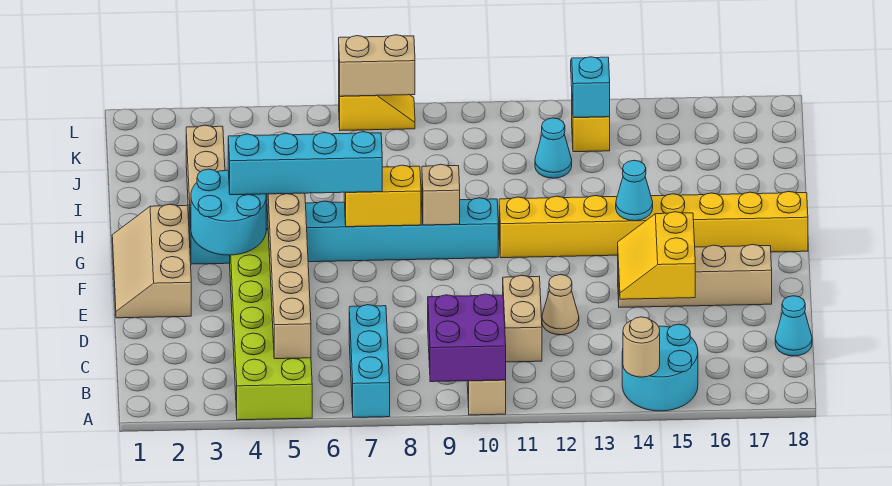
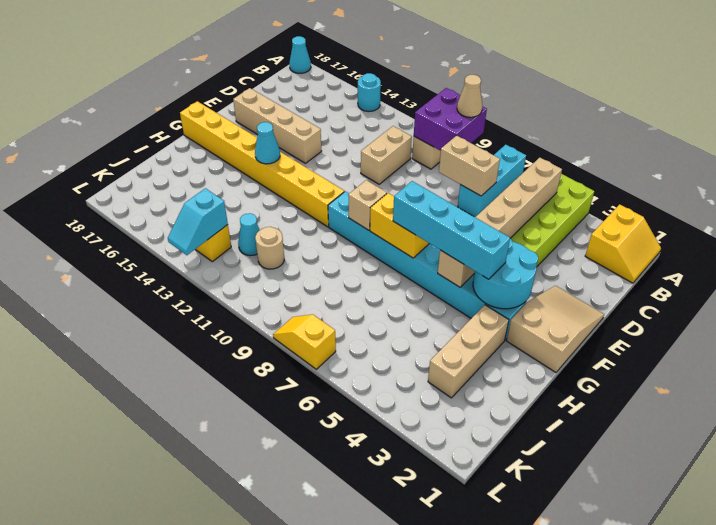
cyan round brick A14:B15 level 1 -> cyan round brick A14 level 1
tan round brick A14 level 2 -> tan round brick J11 level 1
cyan cone C18 level 1 -> cyan cone A18 level 1
tan cone D12 level 1 -> tan cone A9 level 3
yellow slope D14:E15 level 2 top 15 -> yellow slope A1:B2 level 1 top 2
tan slope E1:G2 level 1 top 2 -> tan slope E1:G2 level 1 top G
tan brick L7:L8 level 2 -> tan brick C7:C8 level 2

